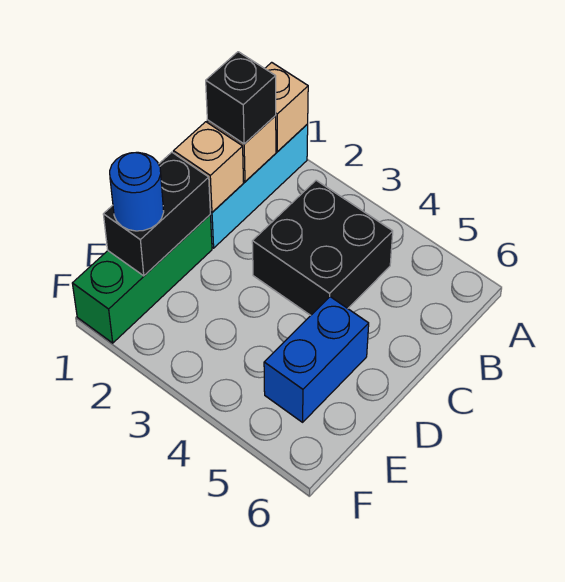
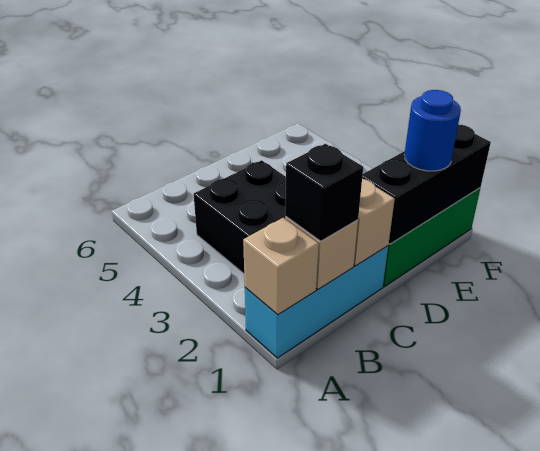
black brick D1:E1 level 2 -> black brick D1:F1 level 2
blue brick D5:E5 level 1 -> none

